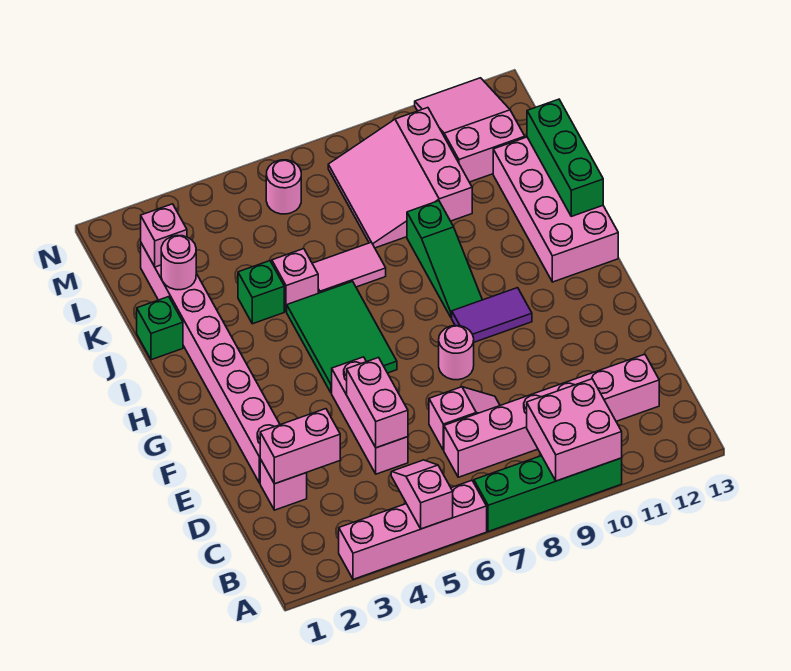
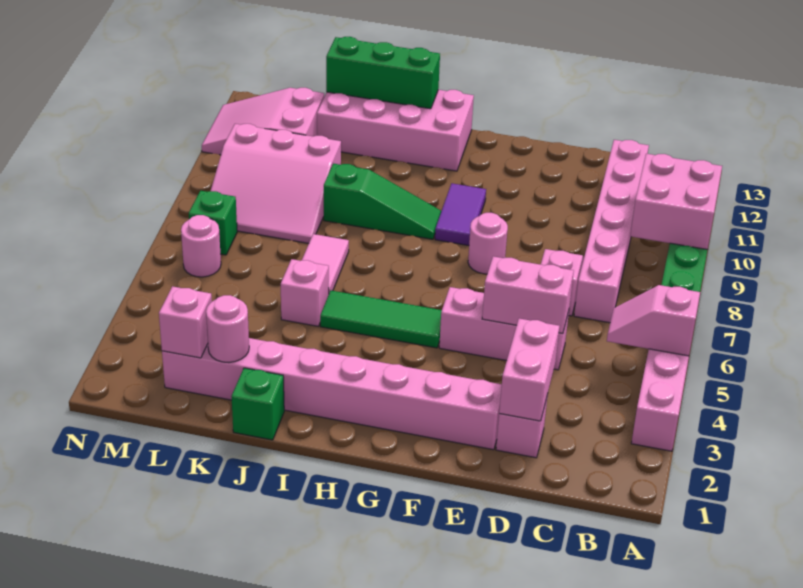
green tile G5:I6 level 1 -> green tile G5:I5 level 1
green brick J4 level 1 -> green brick M7 level 1

